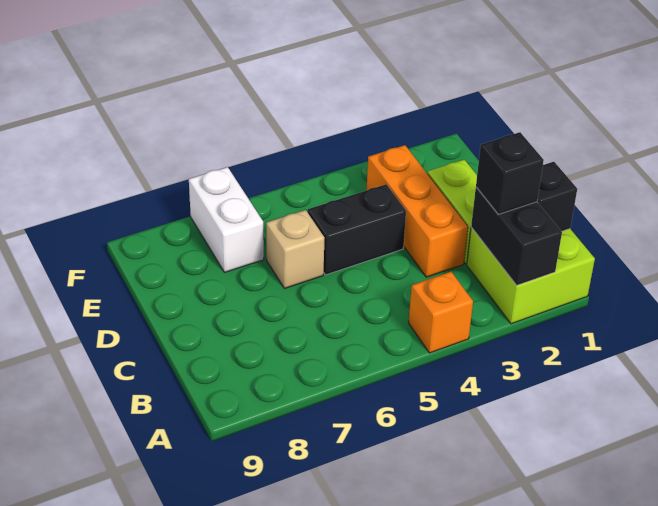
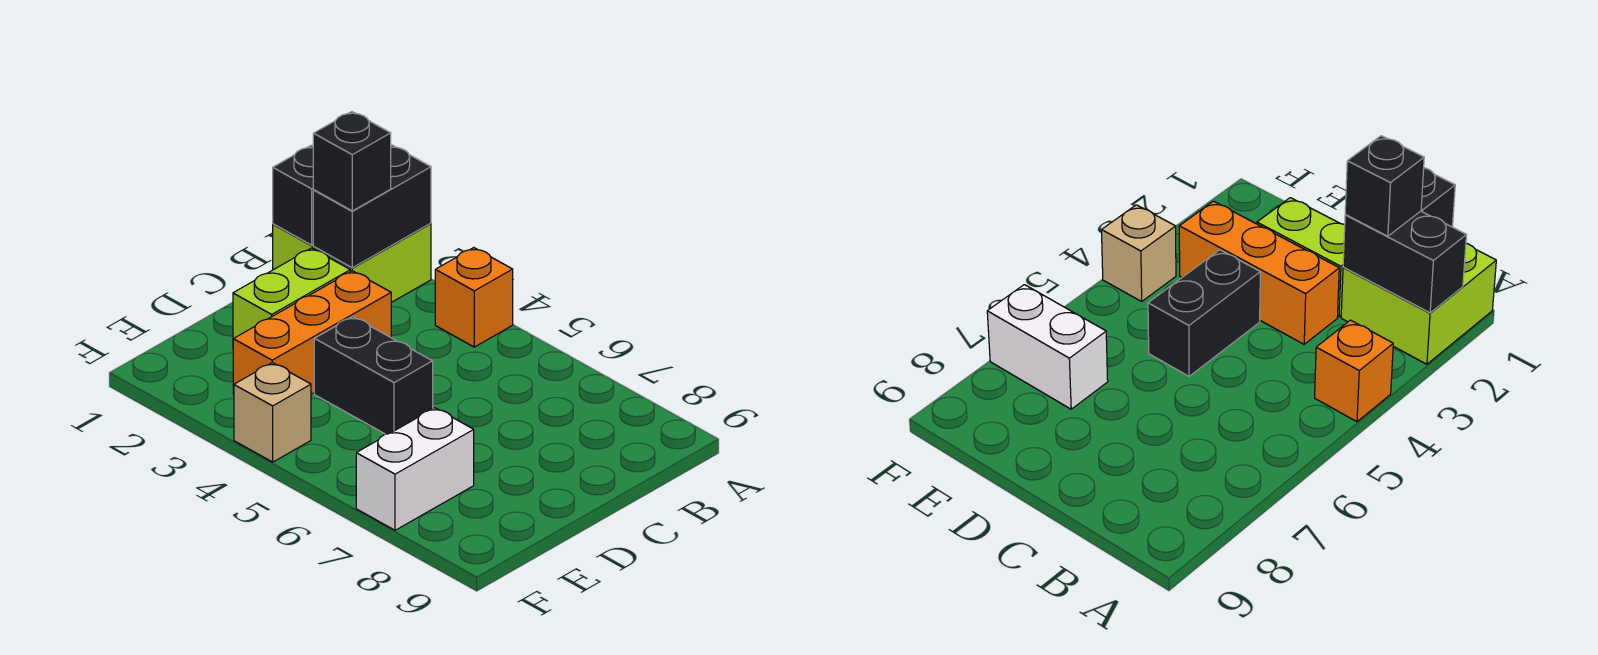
tan brick D6 level 1 -> tan brick F4 level 1

